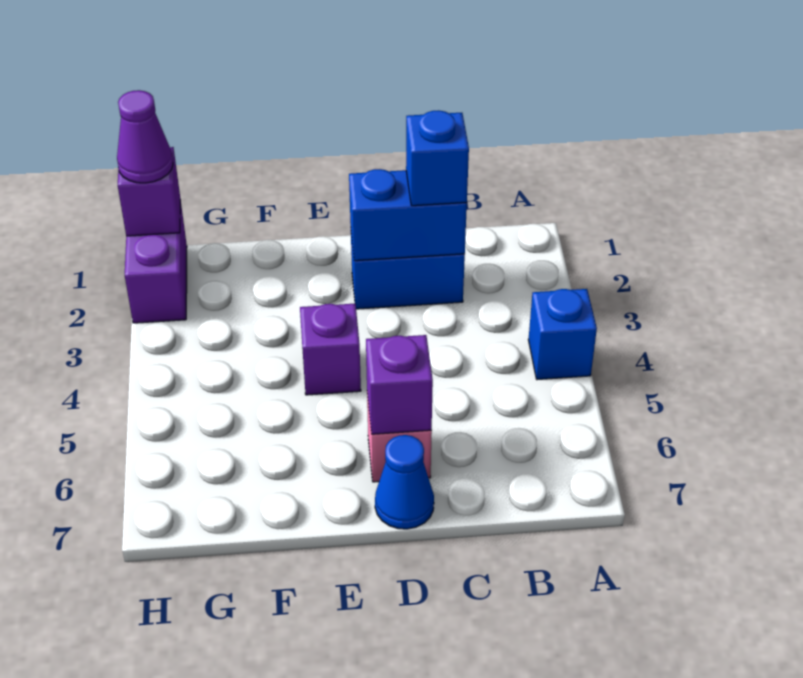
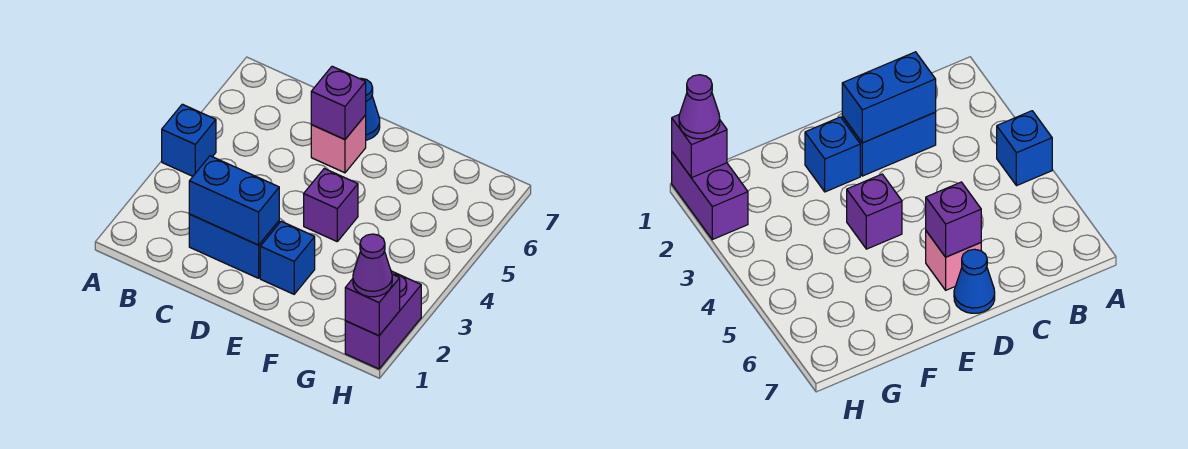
blue brick C2 level 3 -> blue brick E2 level 1

